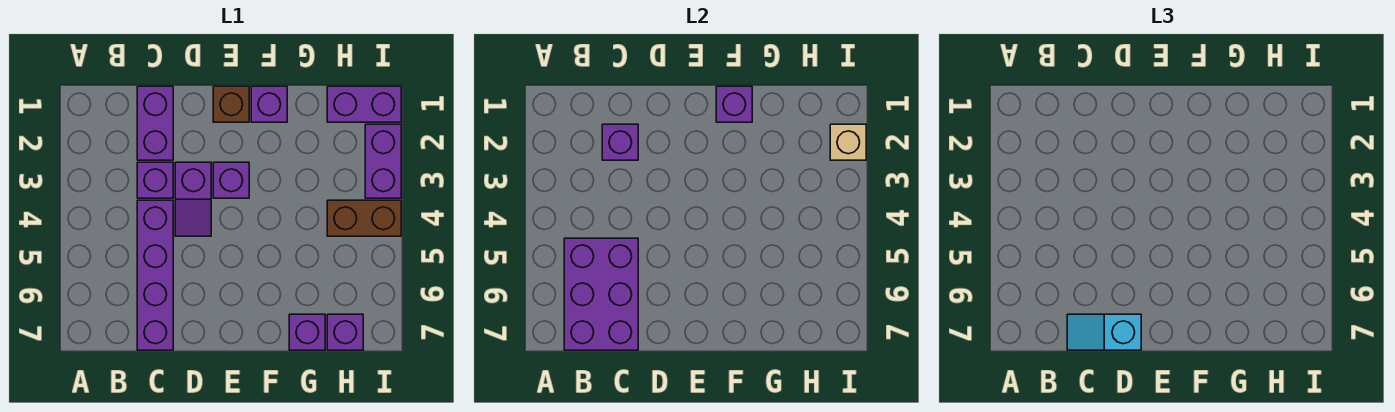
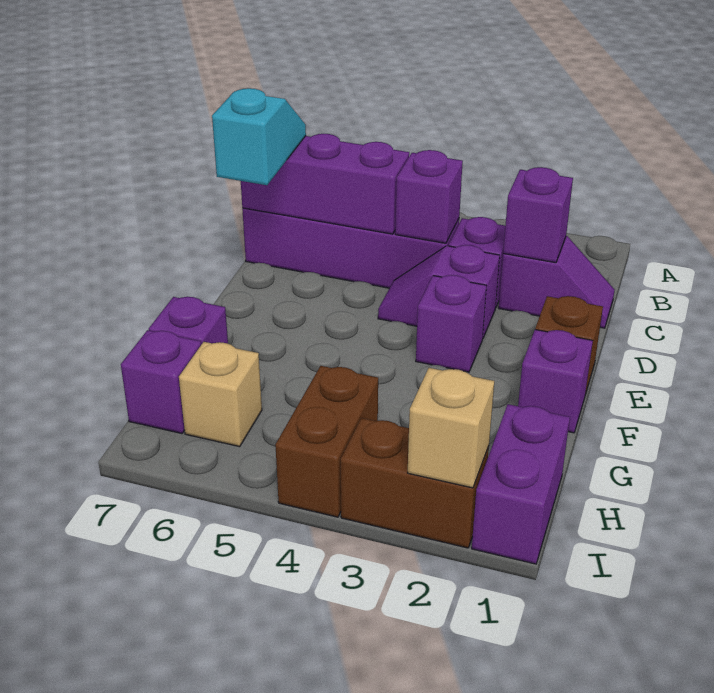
purple brick B5:C7 level 2 -> purple brick C5:C7 level 2
purple brick C1:C2 level 1 -> purple slope C1:C2 level 1 top 2
purple brick F1 level 2 -> purple brick C4 level 2
none -> tan brick H6 level 1
purple brick I2:I3 level 1 -> brown brick I2:I3 level 1

